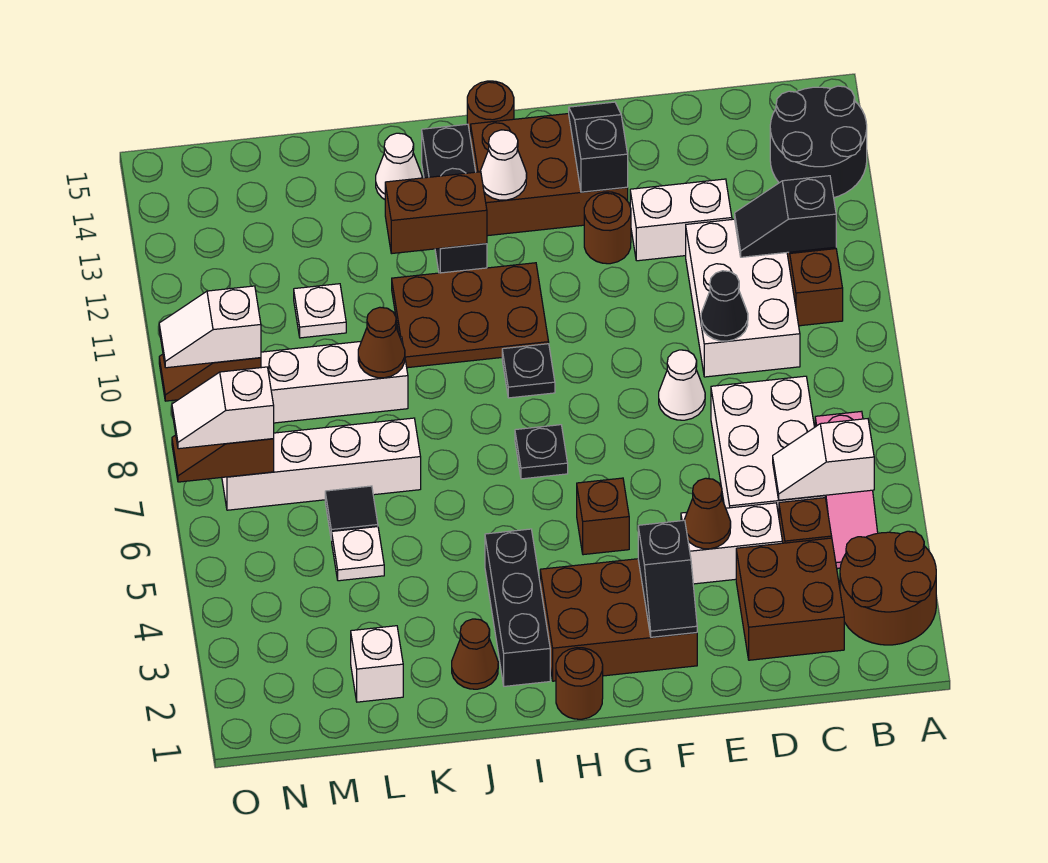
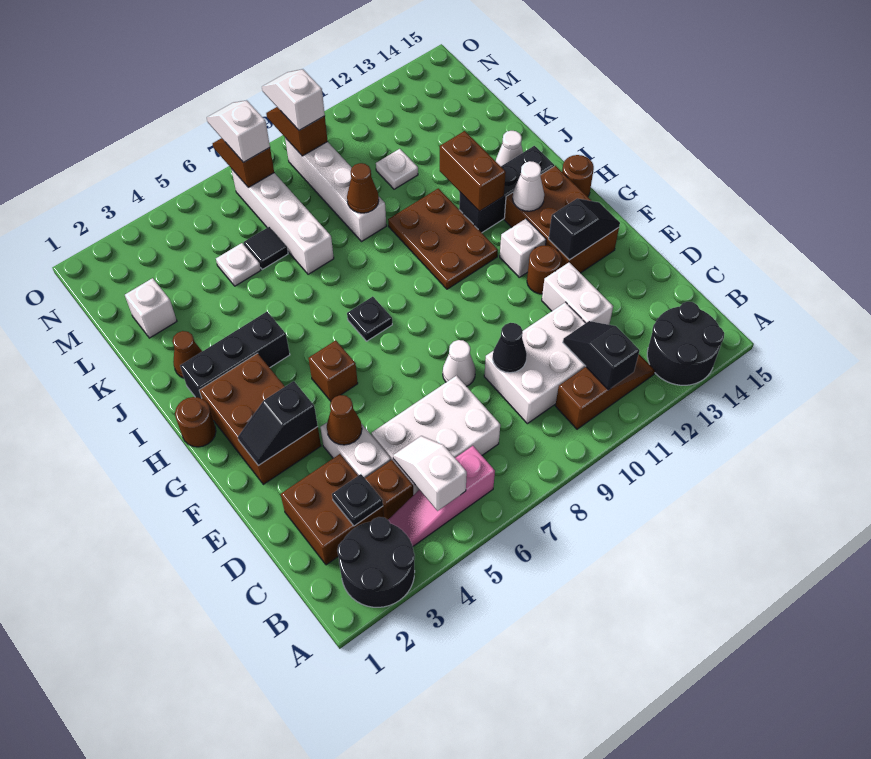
brown round brick A2:B3 level 1 -> black round brick A2:B3 level 1
none -> white brick G12 level 1
black plate H9 level 1 -> black plate C3 level 2

